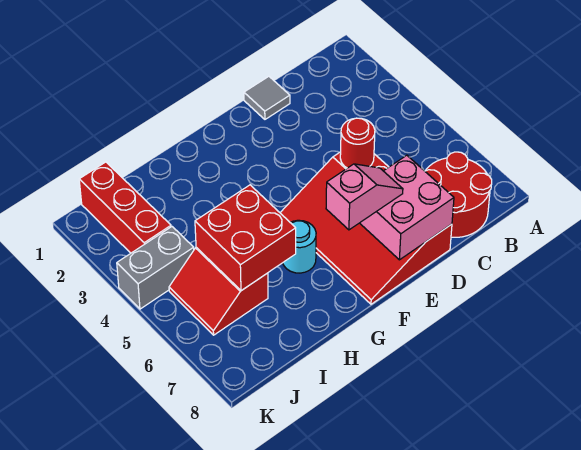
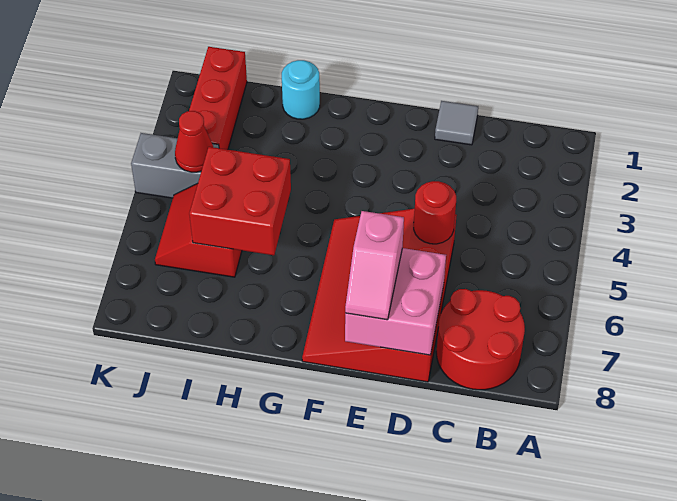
pink slope E7:F7 level 3 top F -> pink slope E7:E8 level 3 top 7
cyan round brick G6 level 1 -> cyan round brick H1 level 1
none -> red cone J4 level 2

